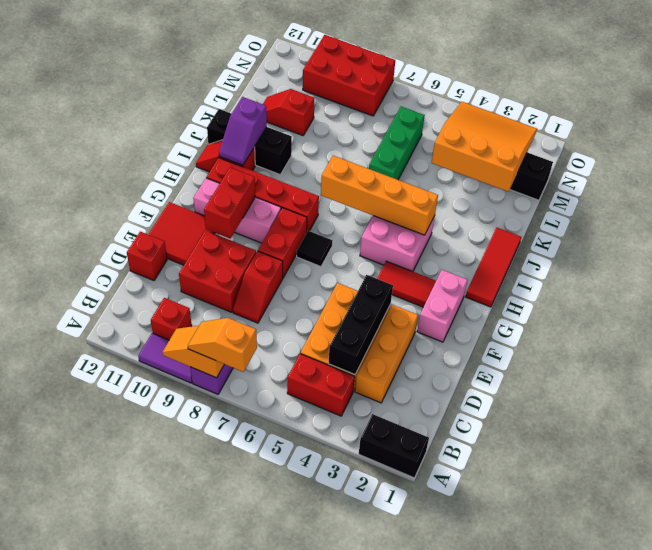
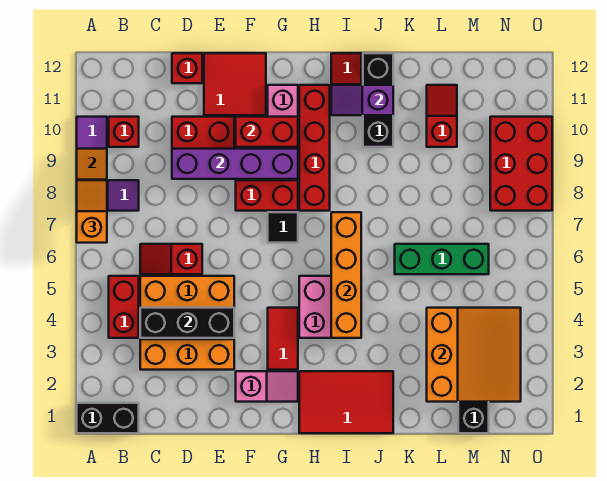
black brick A1:A2 level 1 -> black brick A1:B1 level 1
red slope D8:E8 level 1 top E -> red slope C6:D6 level 1 top D
none -> purple brick D9:G9 level 2
pink brick F2:G2 level 1 -> pink slope F2:G2 level 1 top F
red tile H1:J1 level 1 -> red tile H1:J2 level 1

